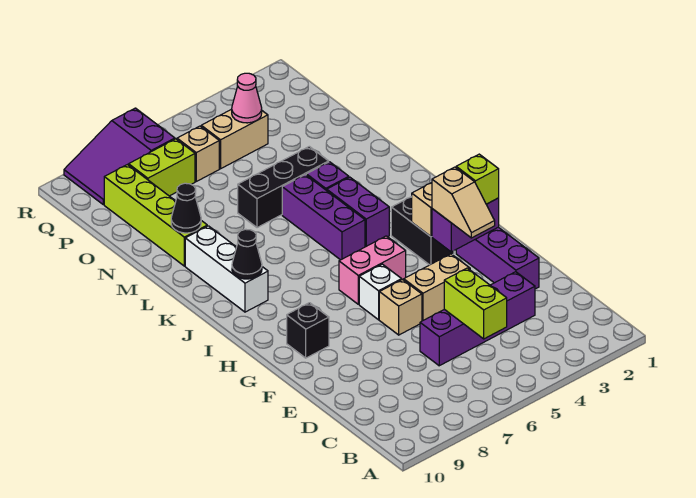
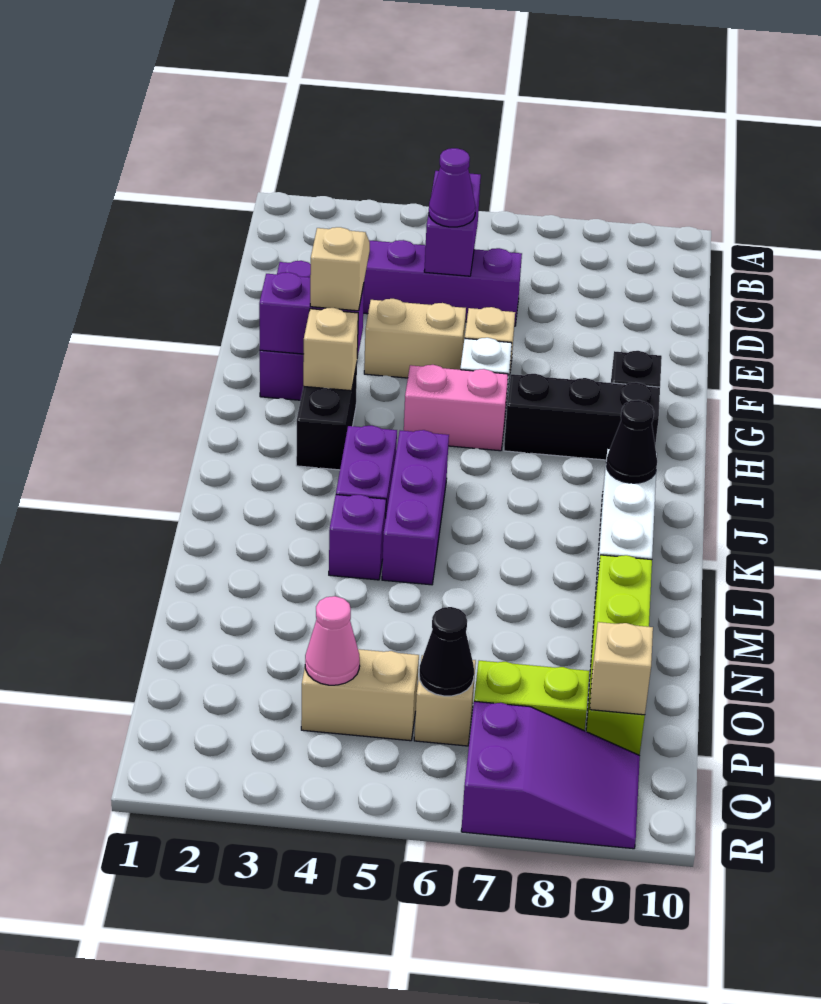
lime brick C5:D5 level 2 -> purple brick C5:D5 level 2
none -> purple cone D5 level 3
lime brick G2 level 3 -> none
black brick M4:M6 level 1 -> black brick H7:H9 level 1
black cone M9 level 2 -> black cone P6 level 2
none -> tan brick P9 level 2

